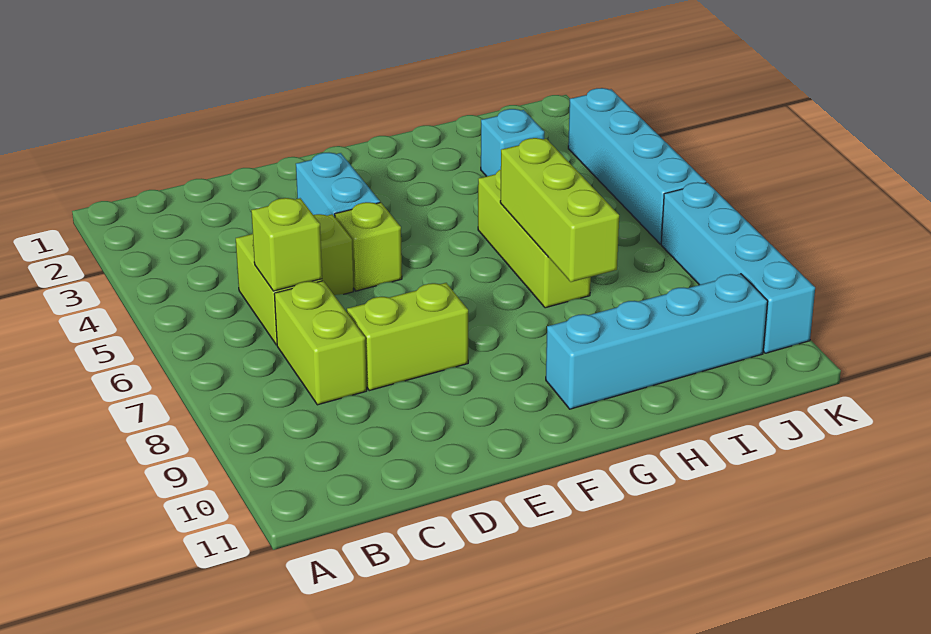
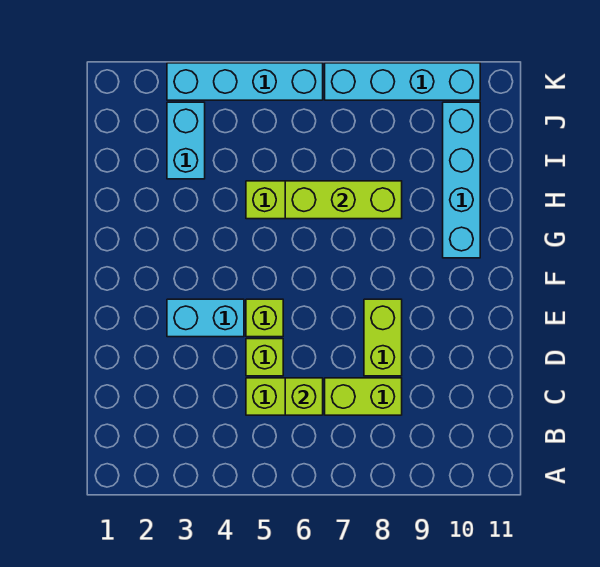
cyan brick I3 level 1 -> cyan brick I3:J3 level 1

